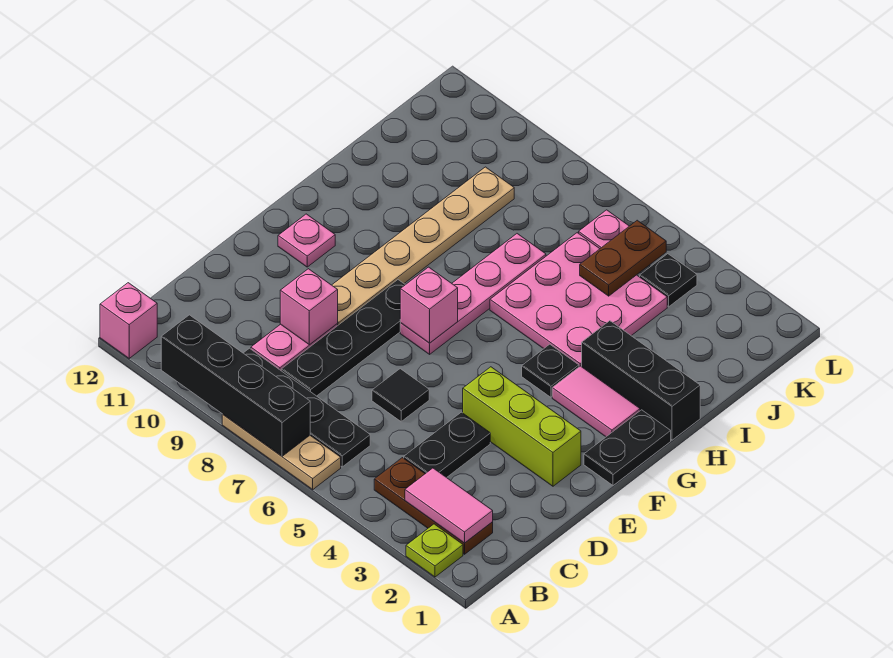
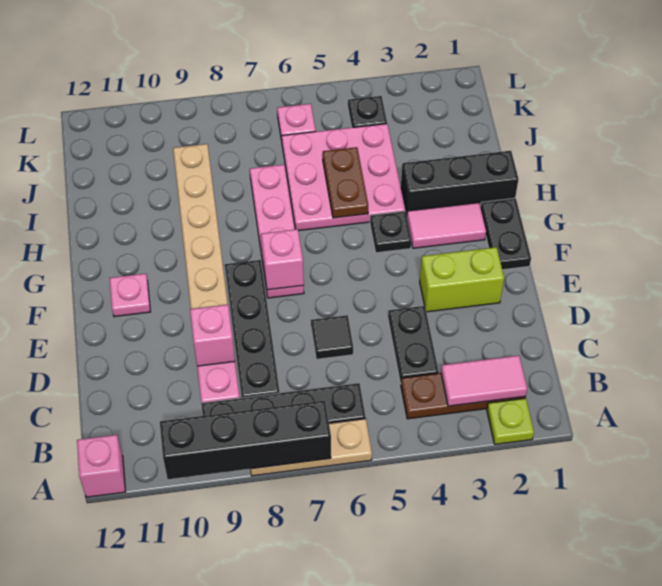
lime brick E2:E4 level 1 -> lime brick E2:E3 level 1
brown plate J5:K5 level 2 -> brown plate H5:I5 level 2

